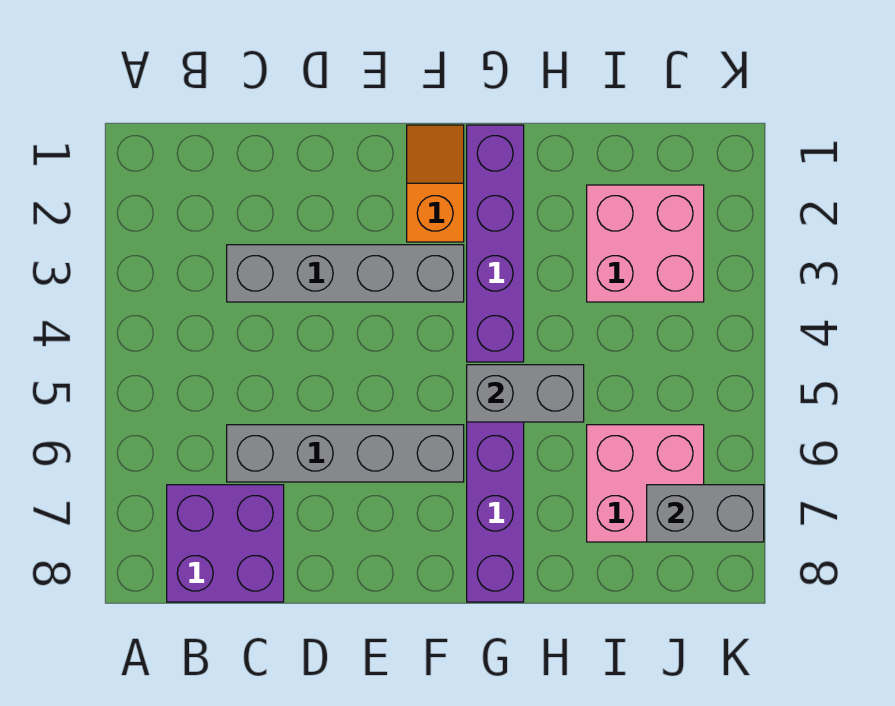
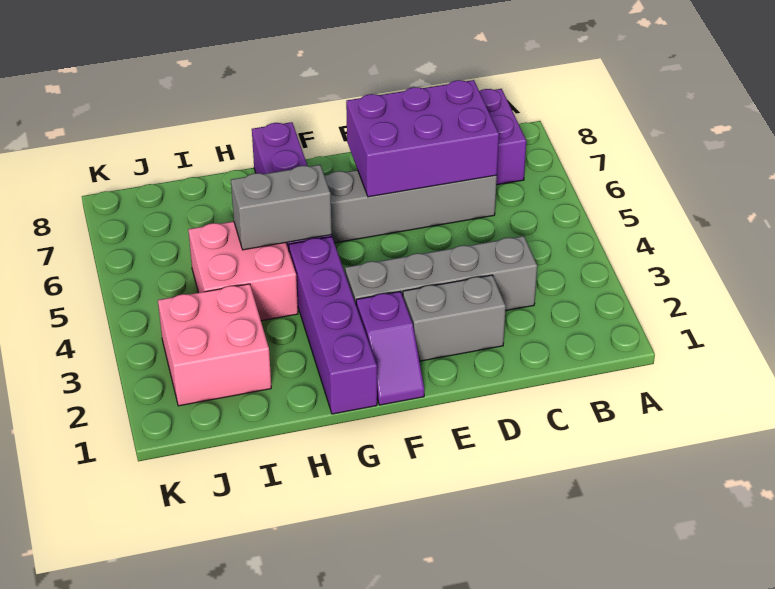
none -> purple brick C6:E7 level 2
orange slope F1:F2 level 1 top 2 -> purple slope F1:F2 level 1 top 2
pink brick I6:J7 level 1 -> pink brick H4:I5 level 1
grey brick J7:K7 level 2 -> grey brick D2:E2 level 1

